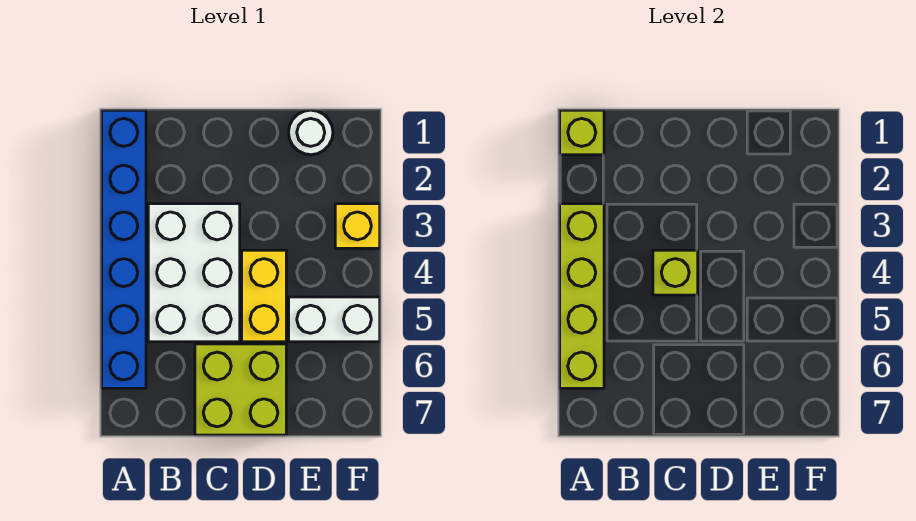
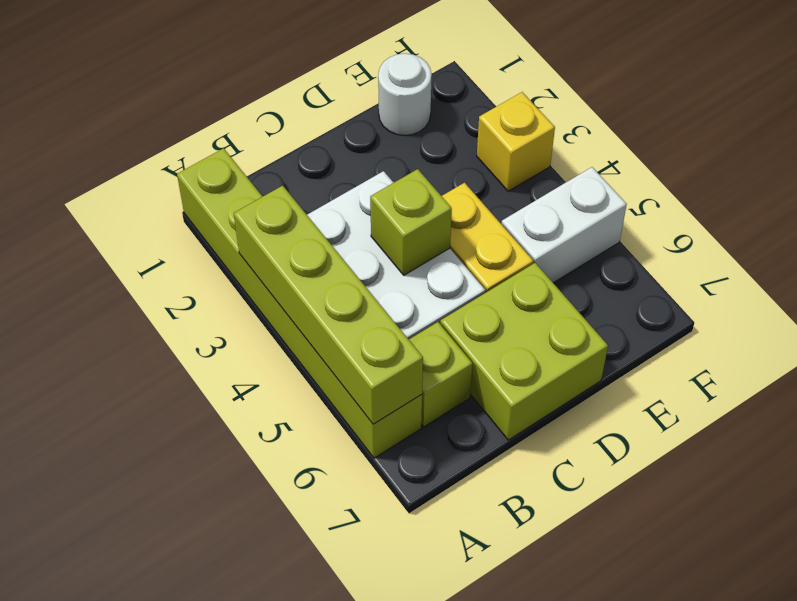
blue brick A1:A6 level 1 -> lime brick A1:A6 level 1
lime brick A1 level 2 -> lime brick B6 level 1

